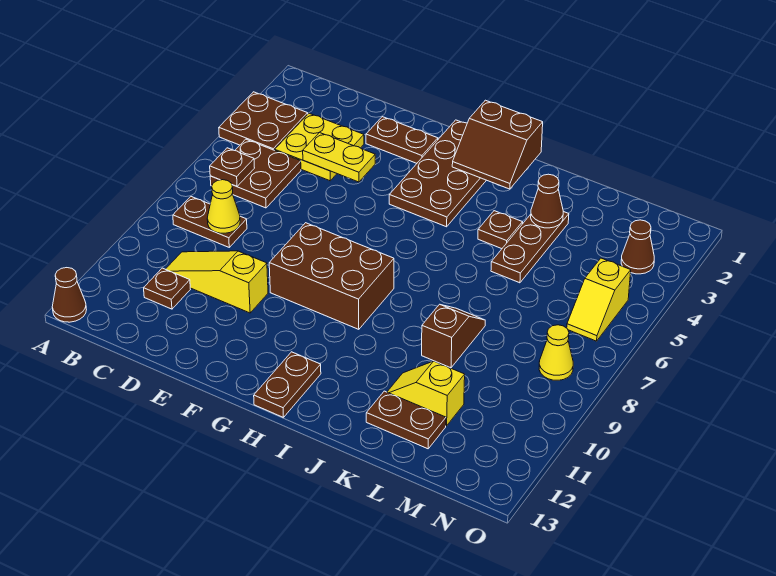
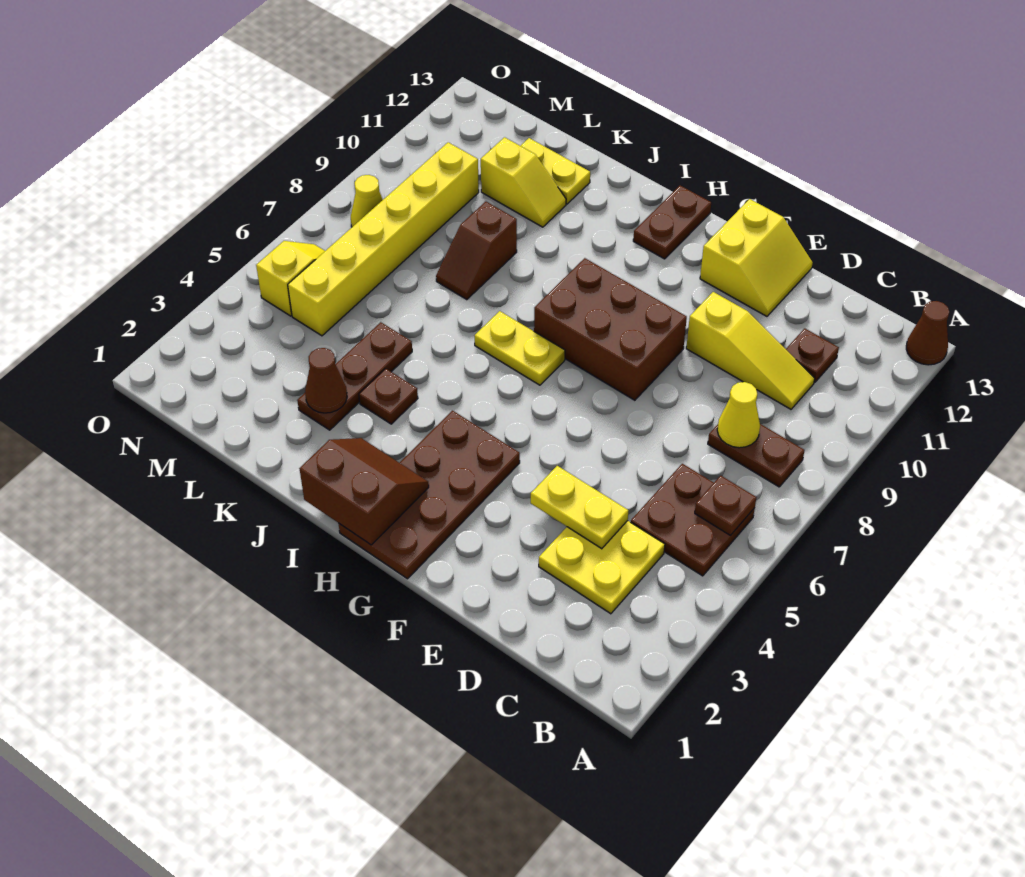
brown plate A3:B4 level 1 -> none
brown plate E2:F2 level 1 -> none
none -> yellow slope E12:F13 level 1 top F
none -> yellow plate H7:I7 level 1
brown plate K12:L12 level 1 -> yellow plate K12:L12 level 1
none -> yellow brick M5:M10 level 1
brown cone N3 level 1 -> none

